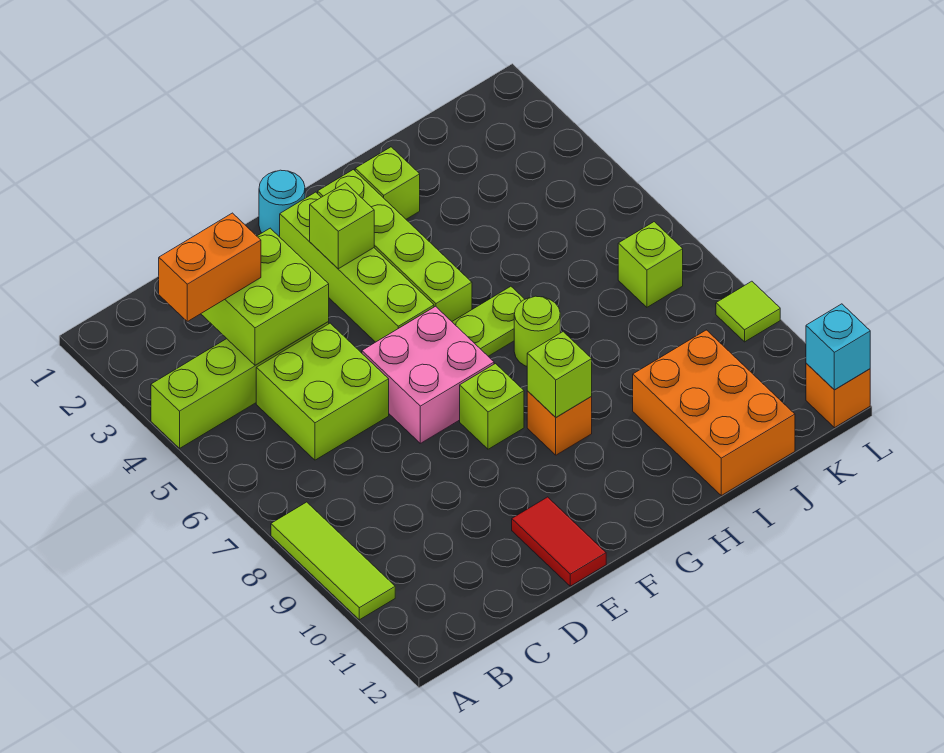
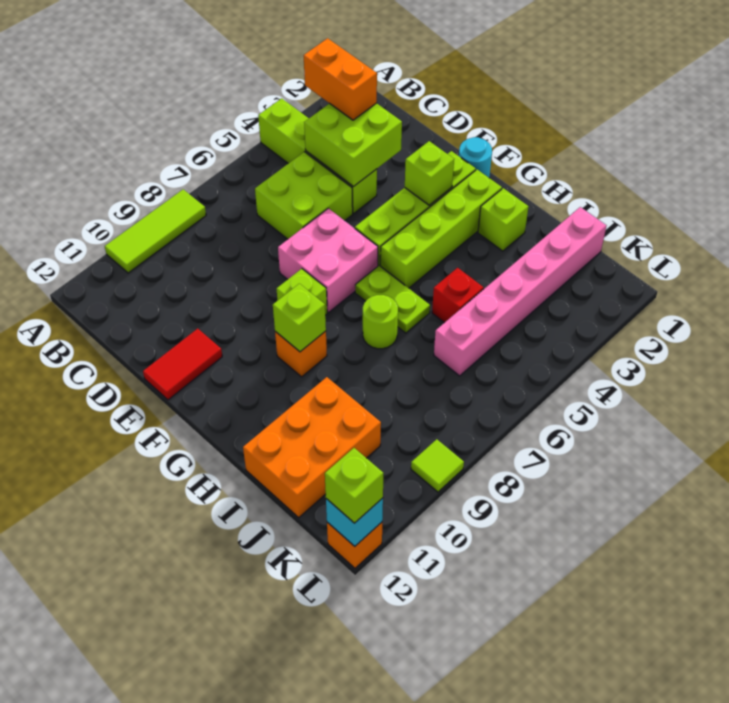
none -> red brick I5 level 1
none -> pink brick J1:J6 level 1
lime brick K7 level 1 -> lime brick L12 level 3

